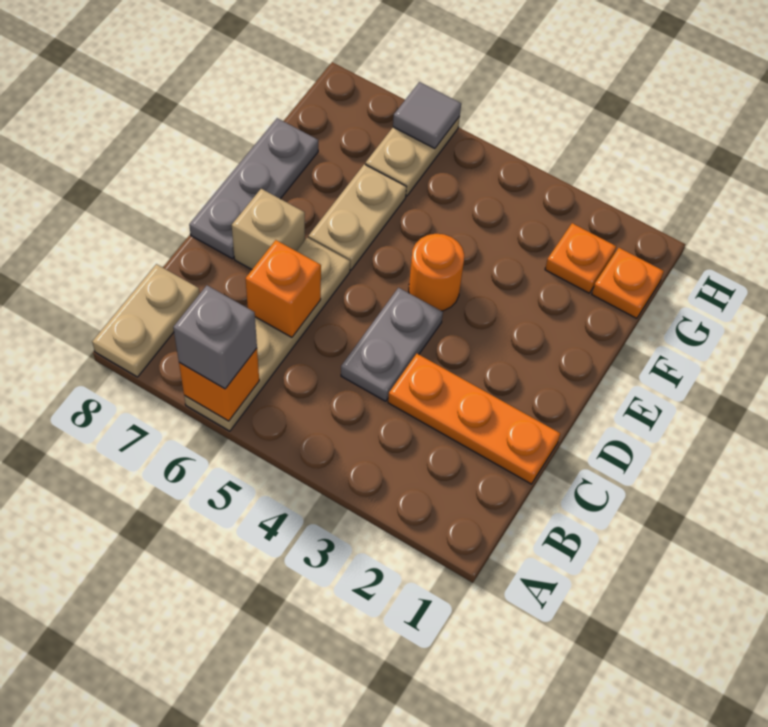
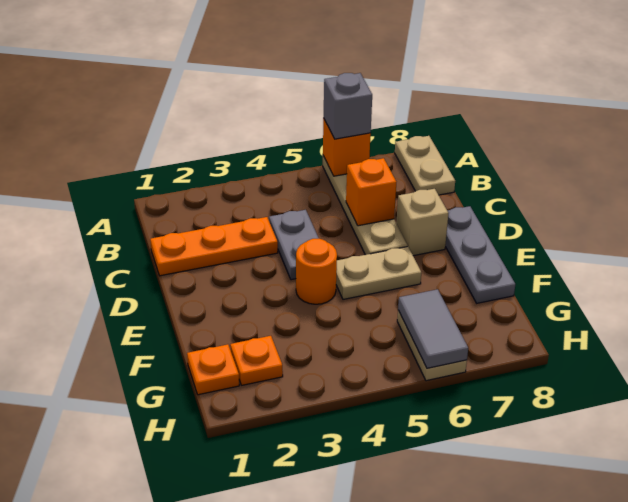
tan plate E6:F6 level 1 -> tan plate E5:E6 level 1
grey tile H6 level 2 -> grey tile G6:H6 level 2

